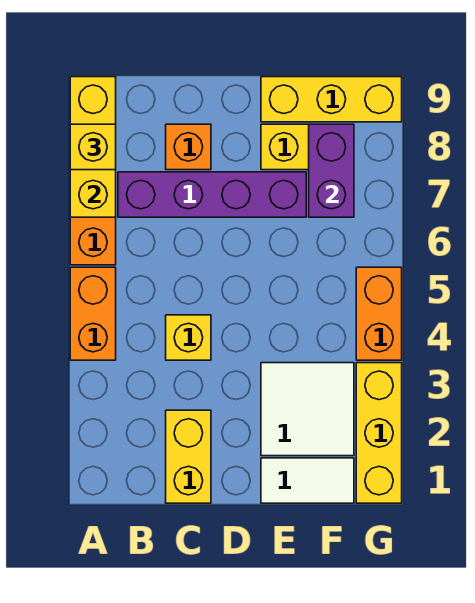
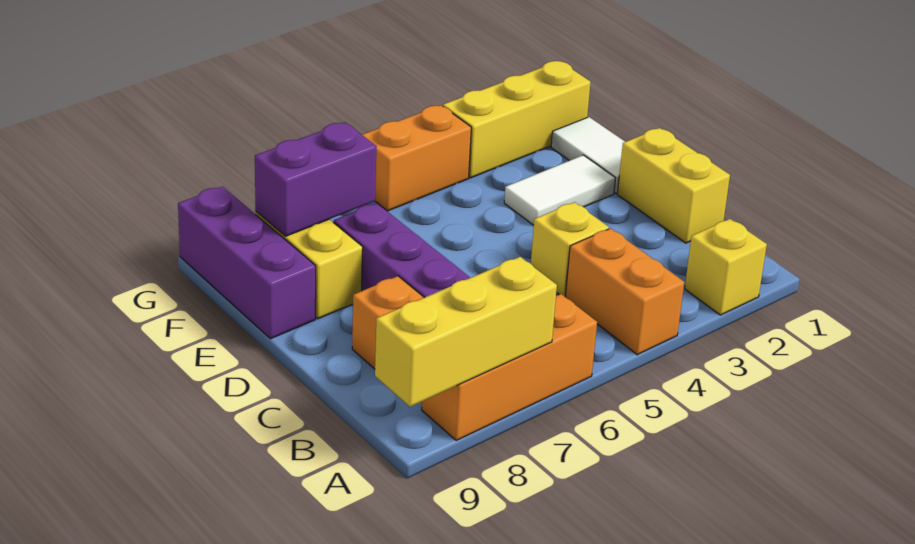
orange brick A4:A5 level 1 -> orange brick A4:B4 level 1
yellow brick A8 level 3 -> yellow brick A2 level 1
yellow brick C1:C2 level 1 -> yellow brick C1:D1 level 1
white tile E2:F3 level 1 -> white tile E2:E3 level 1
yellow brick E9:G9 level 1 -> purple brick E9:G9 level 1

